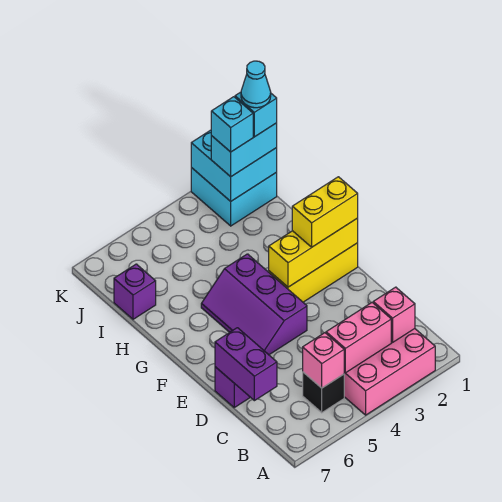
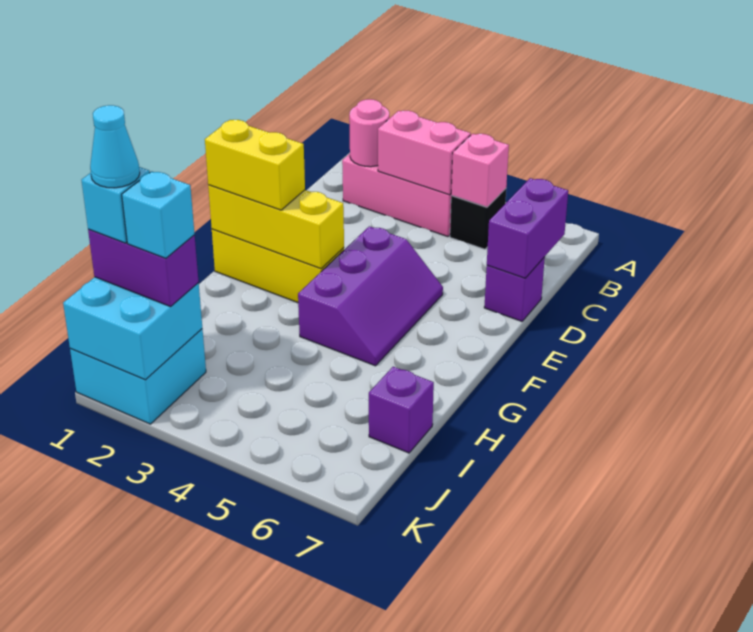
pink brick B2 level 2 -> pink round brick B2 level 2
cyan brick J1:J2 level 3 -> purple brick J1:J2 level 3

